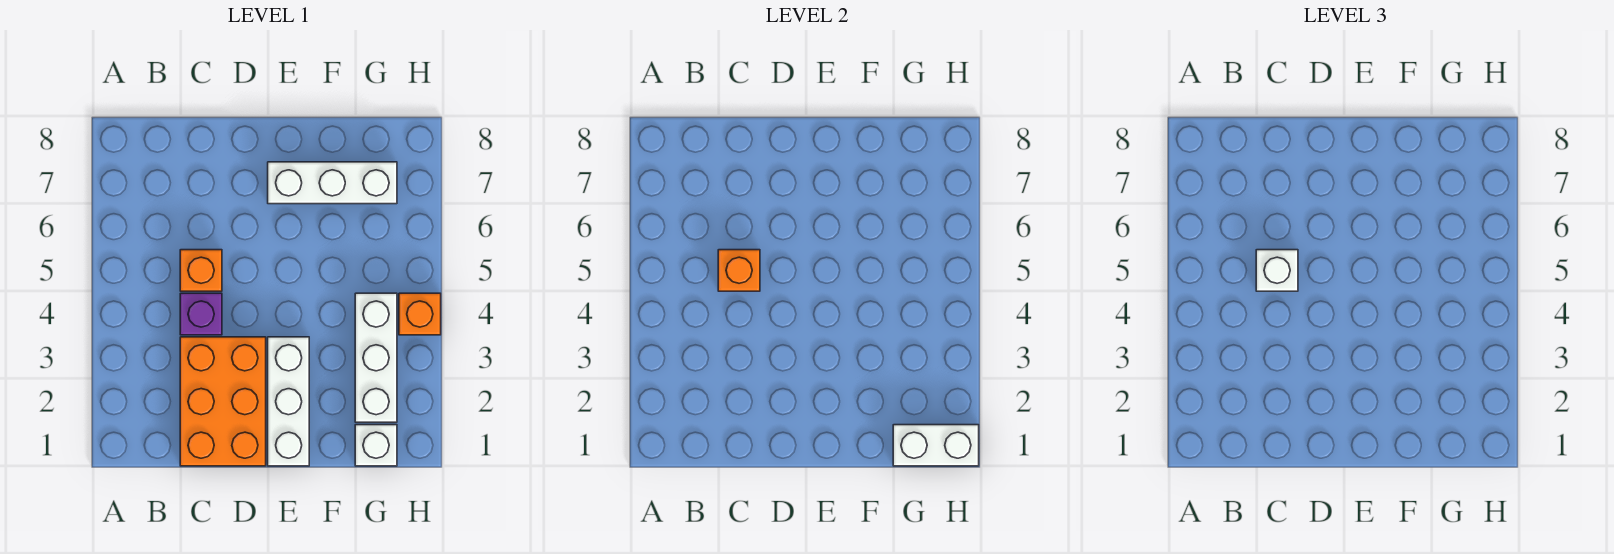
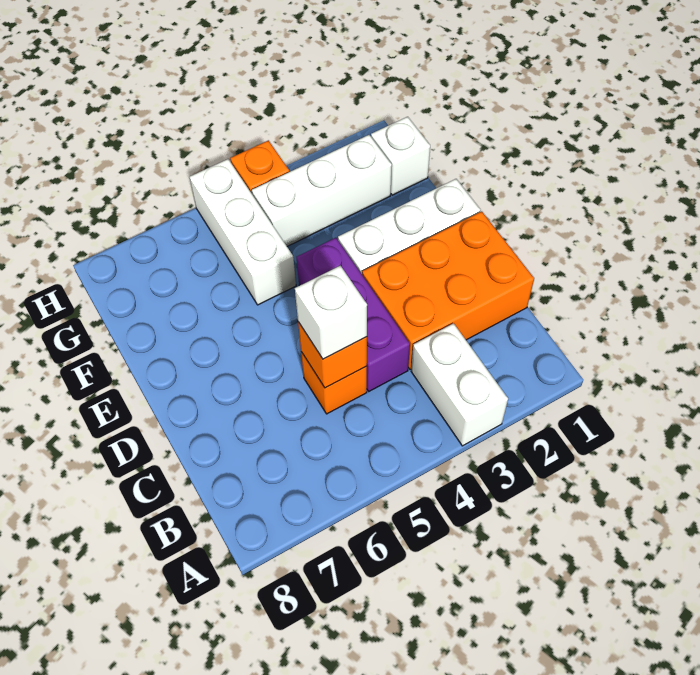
purple brick C4 level 1 -> purple brick C4:E4 level 1
white brick E7:G7 level 1 -> white brick F5:H5 level 1
white brick G1:H1 level 2 -> white brick A3:B3 level 1

